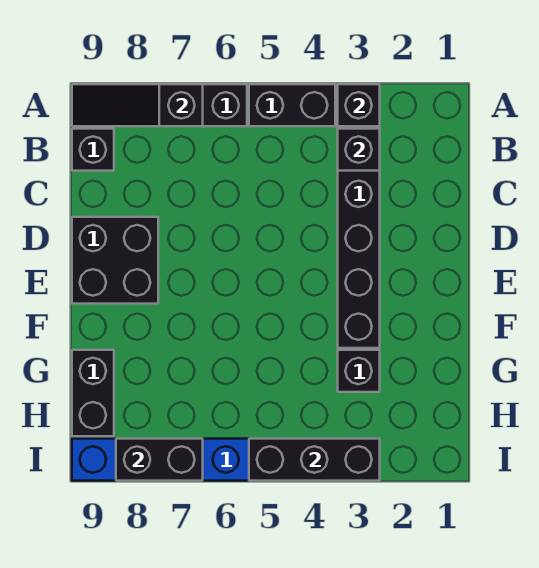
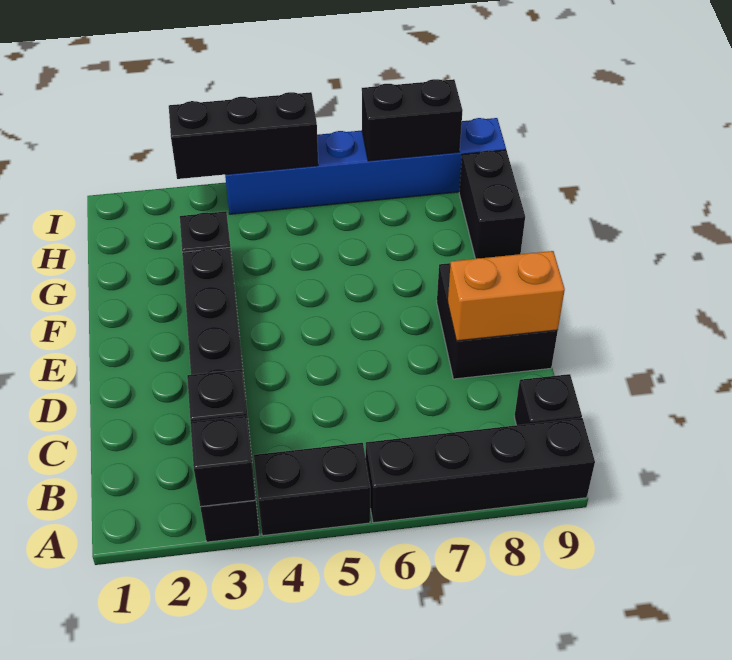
black slope A7:A9 level 2 top 7 -> none
none -> orange brick D8:D9 level 2

